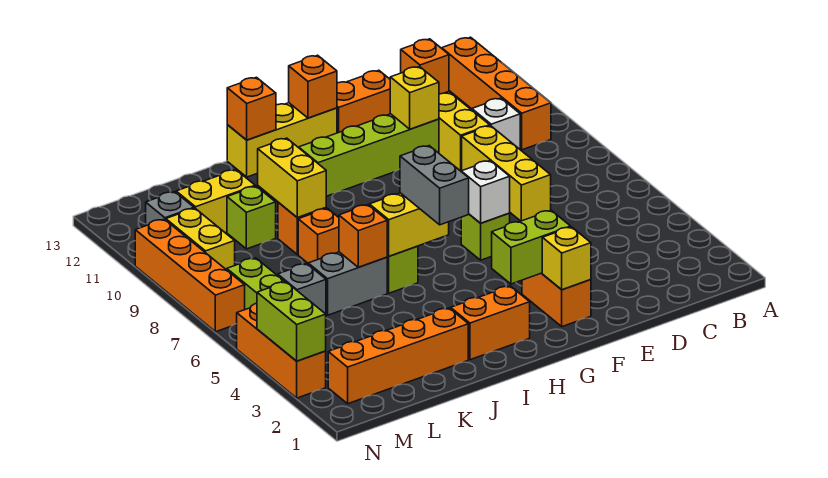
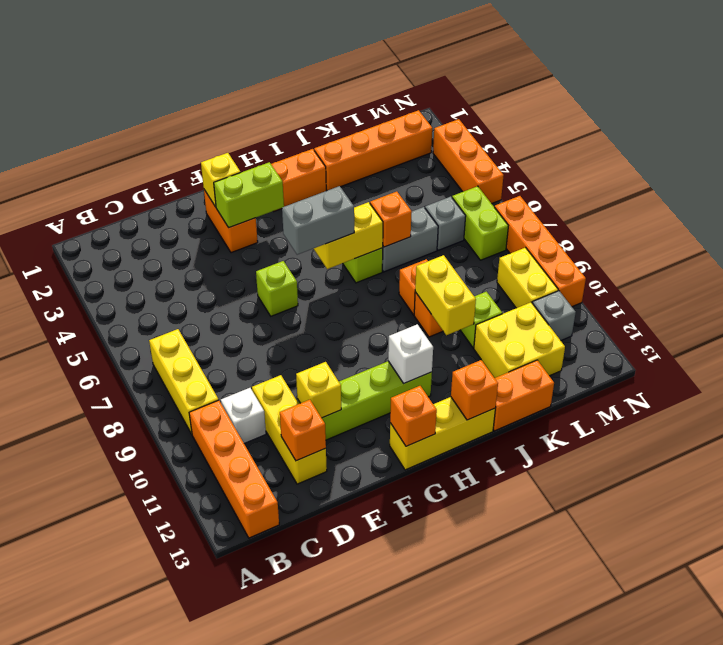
yellow brick D7:D9 level 1 -> yellow brick B7:B9 level 1
orange brick E13:F13 level 1 -> orange brick J13:K13 level 1
white brick F6 level 2 -> white brick H11 level 2
grey brick H5:H6 level 3 -> grey brick G6:H6 level 3
yellow brick K11:L11 level 1 -> yellow brick K11:L12 level 1
lime brick N3:N4 level 2 -> none

